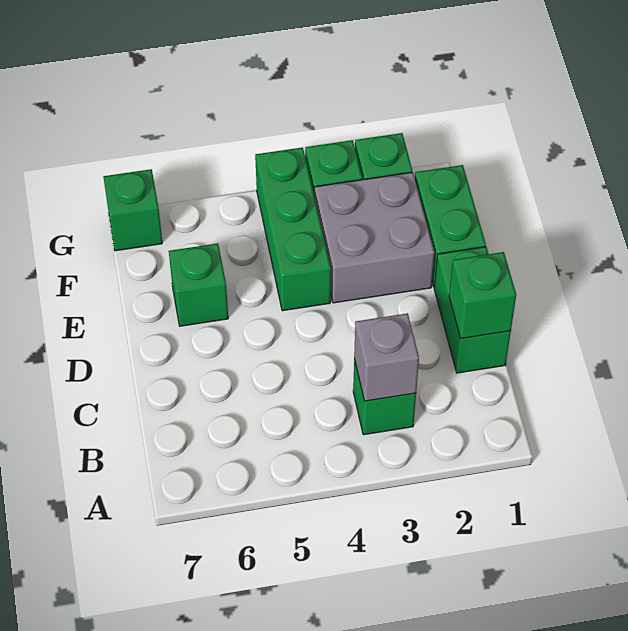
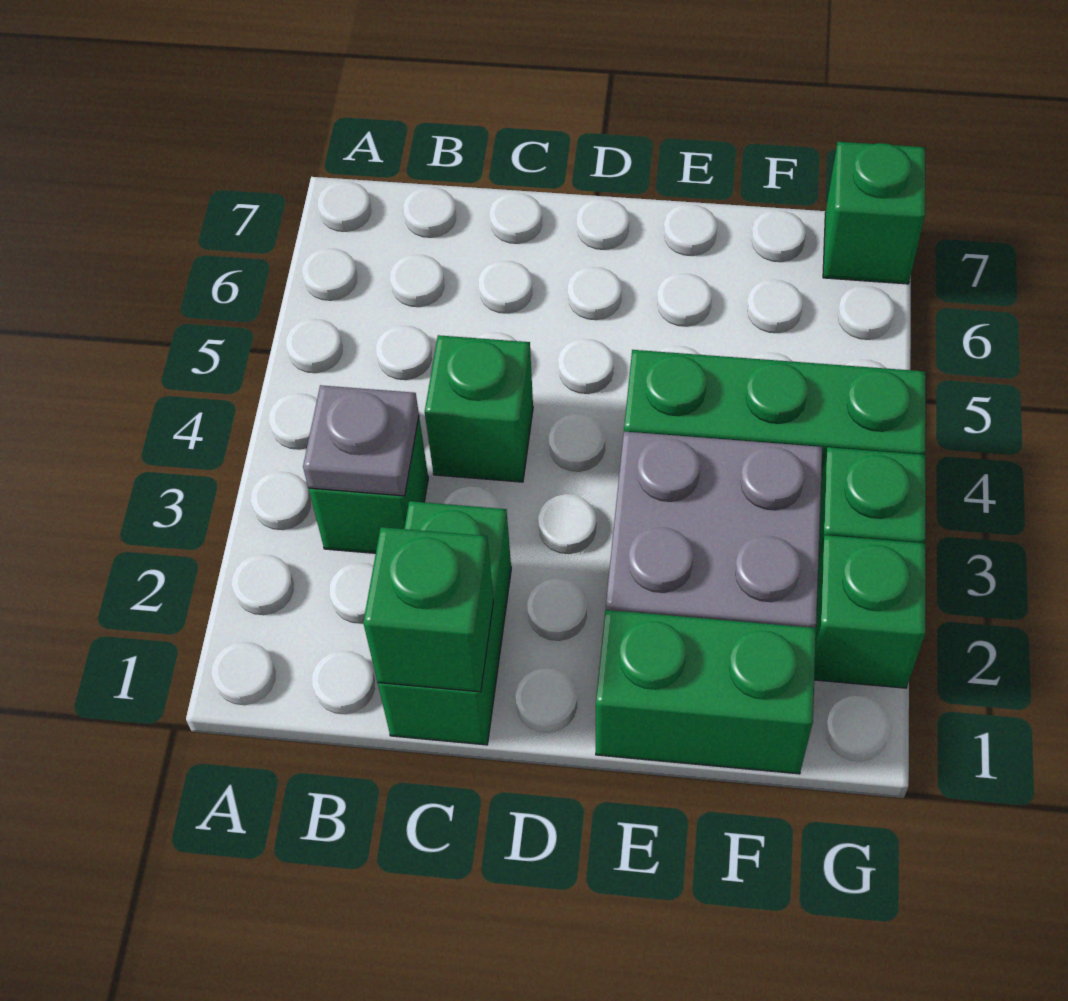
grey brick B3 level 2 -> grey plate B3 level 2
green brick C1:D1 level 1 -> green brick C1:C2 level 1
green brick E6 level 1 -> green brick C4 level 1

